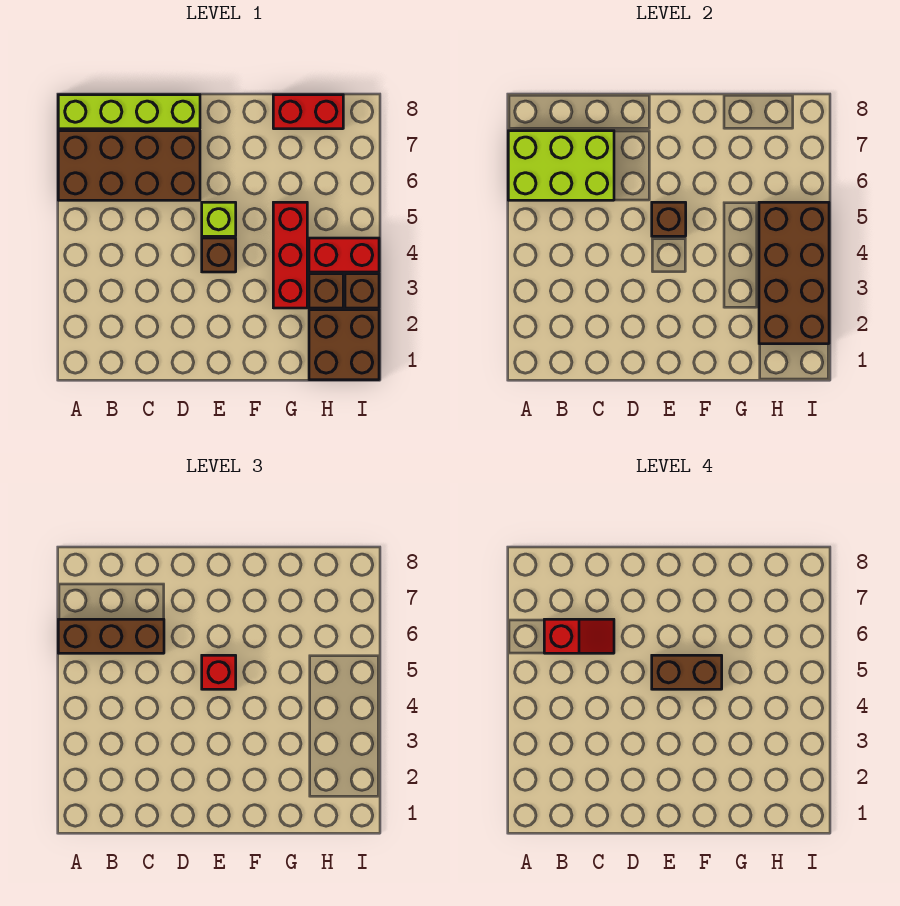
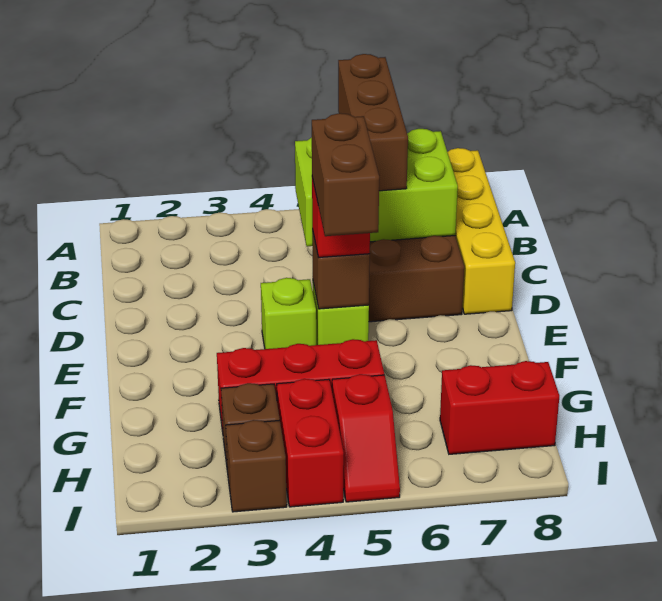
lime brick A6:C7 level 2 -> lime brick B5:C7 level 2
lime brick A8:D8 level 1 -> yellow brick A8:D8 level 1
red slope B6:C6 level 4 top B -> red slope H5:I5 level 1 top H
brown brick E4 level 1 -> lime brick E4 level 1
red brick G8:H8 level 1 -> red brick H7:H8 level 1
brown brick H1:I2 level 1 -> none
brown brick H2:I5 level 2 -> none

